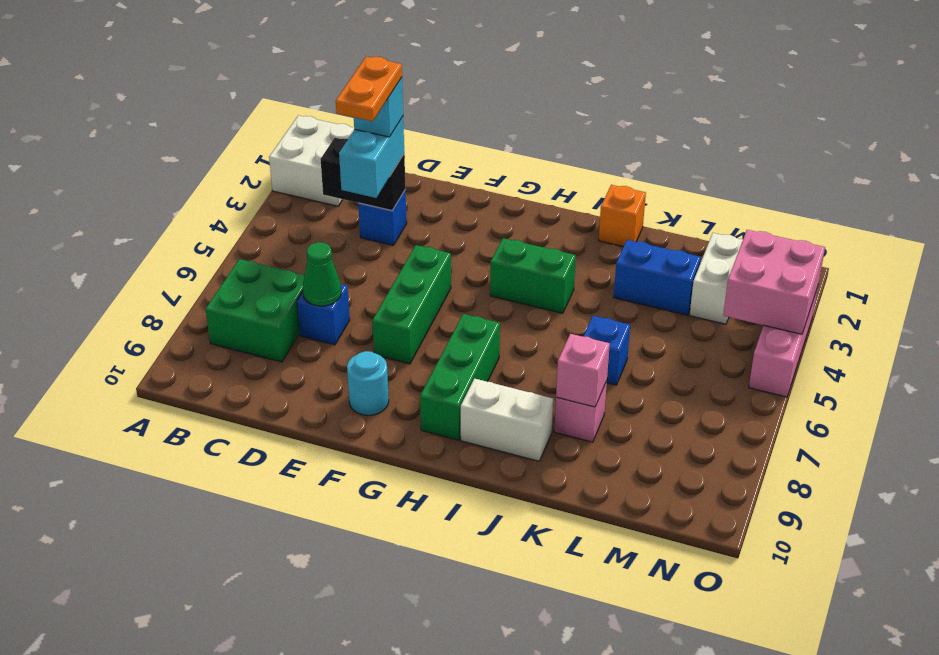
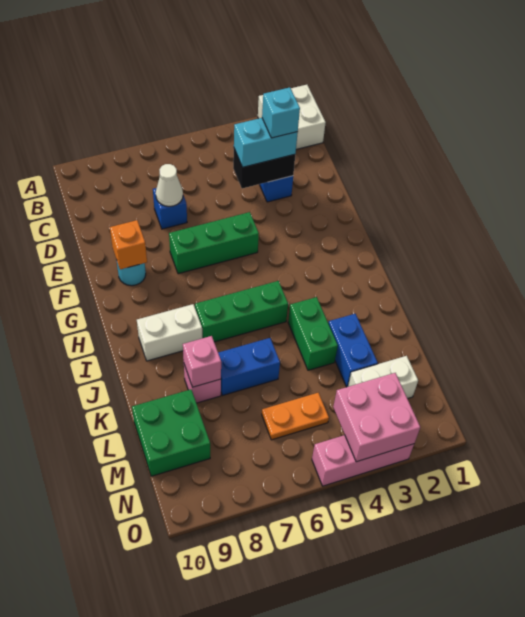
green brick B7:C8 level 1 -> green brick L9:M10 level 1
black brick C3:D3 level 2 -> black brick D3:D4 level 2
orange plate D3:D4 level 5 -> orange plate M5:M6 level 1
green cone D7 level 2 -> white cone D7 level 2
green brick H4:I4 level 1 -> green brick J4:K4 level 1
green brick H7:H9 level 1 -> green brick I5:I7 level 1
white brick I9:J9 level 1 -> white brick I8:I9 level 1
orange brick J1 level 1 -> orange brick F9 level 2
blue brick K6 level 1 -> blue brick K6:K7 level 1

